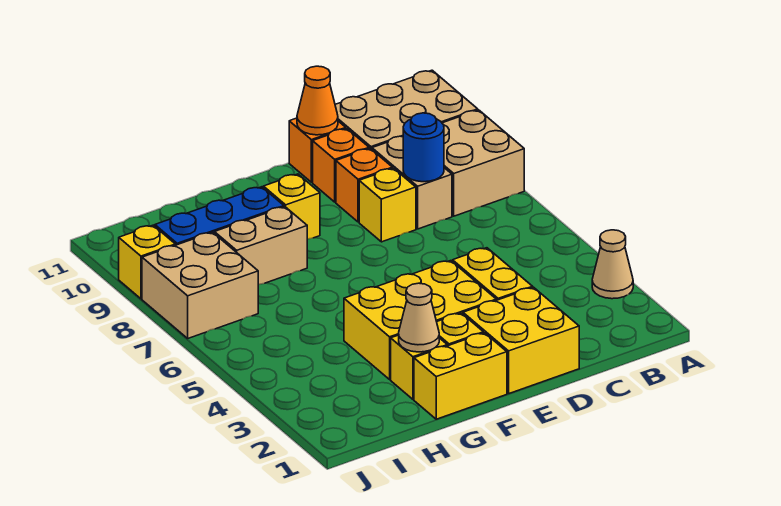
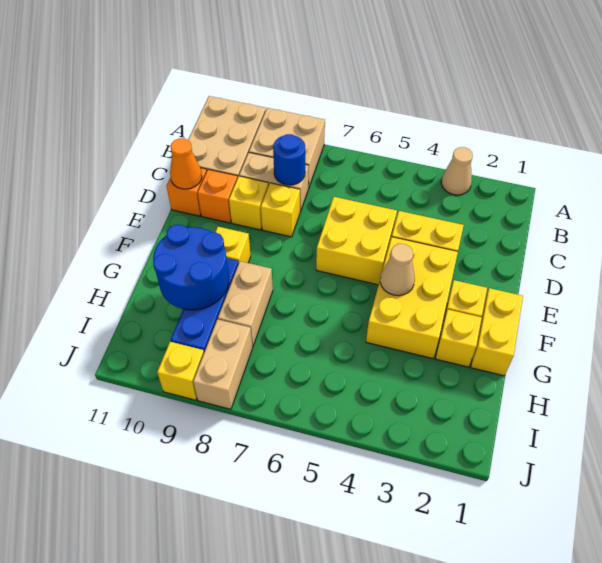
yellow brick D1:E2 level 1 -> yellow brick D5:E6 level 1
orange brick D9 level 1 -> yellow brick D9 level 1
tan cone G2 level 2 -> tan cone F4 level 2
none -> blue round brick G9:H10 level 2
tan brick I7:J8 level 1 -> tan brick I8:J8 level 1

